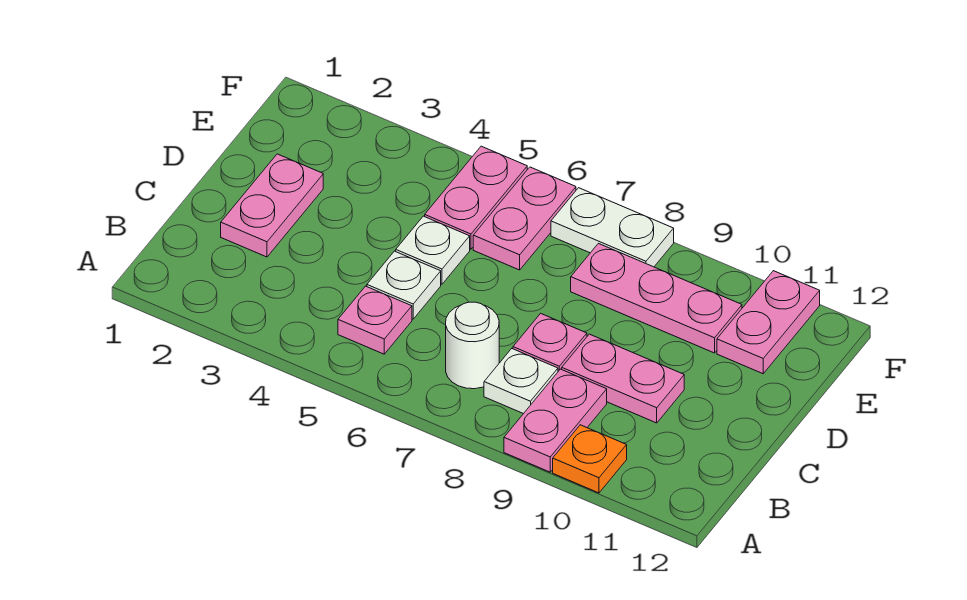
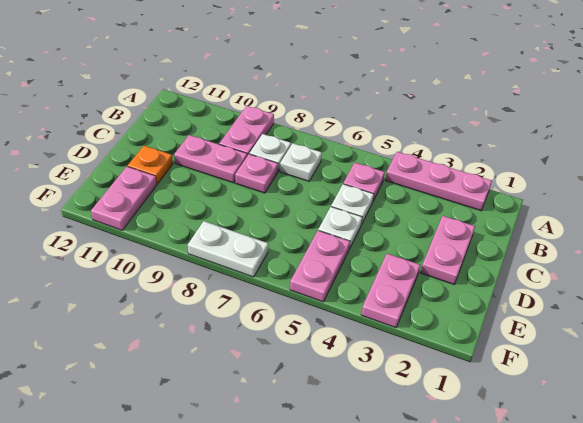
orange plate A10 level 1 -> orange plate D11 level 1
white round brick B7 level 1 -> white plate B7 level 1
pink plate E6:F6 level 1 -> pink plate E3:F3 level 1
pink plate E8:E10 level 1 -> pink plate A2:A4 level 1

